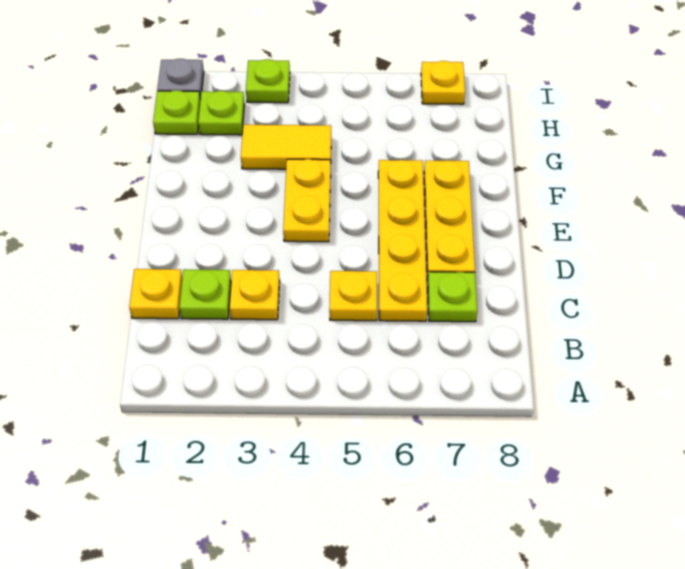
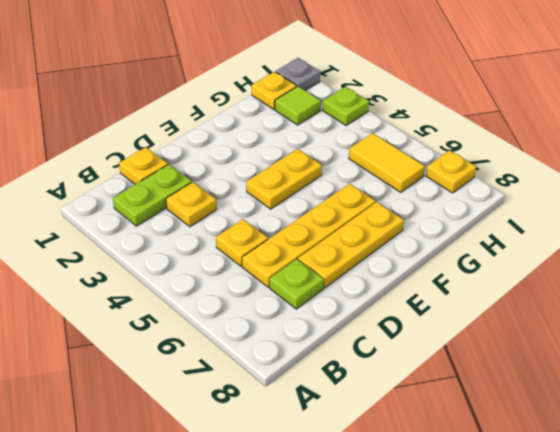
lime plate C2 level 1 -> lime plate B2:C2 level 1
yellow tile G3:G4 level 1 -> yellow tile H5:H6 level 1
lime plate H1 level 1 -> yellow plate H1 level 1
lime plate H2 level 1 -> lime tile H2 level 1

